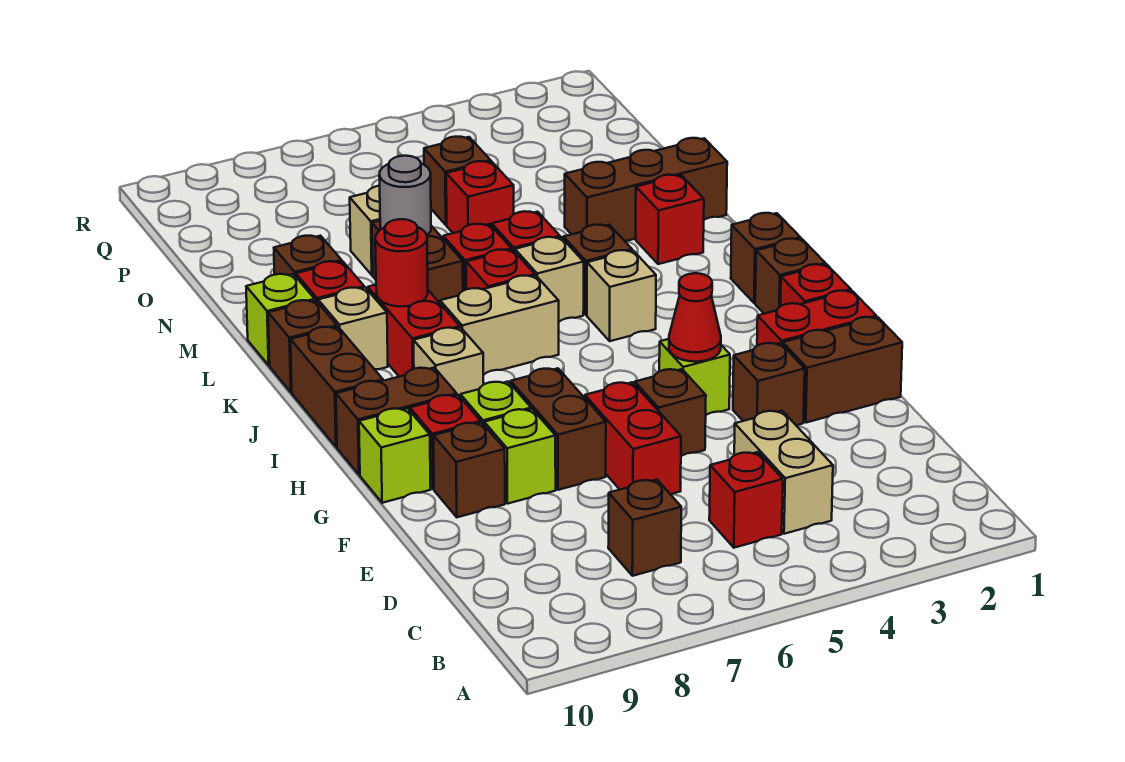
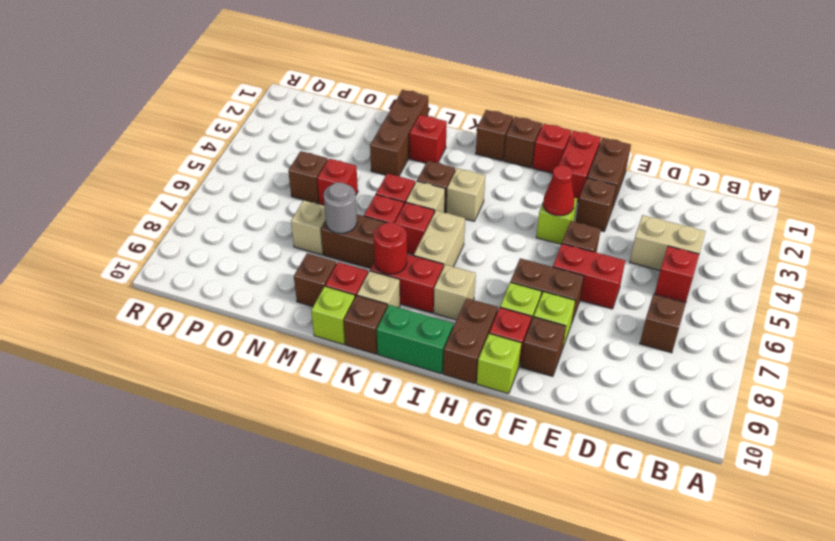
brown brick I10:J10 level 1 -> green brick I10:J10 level 1

